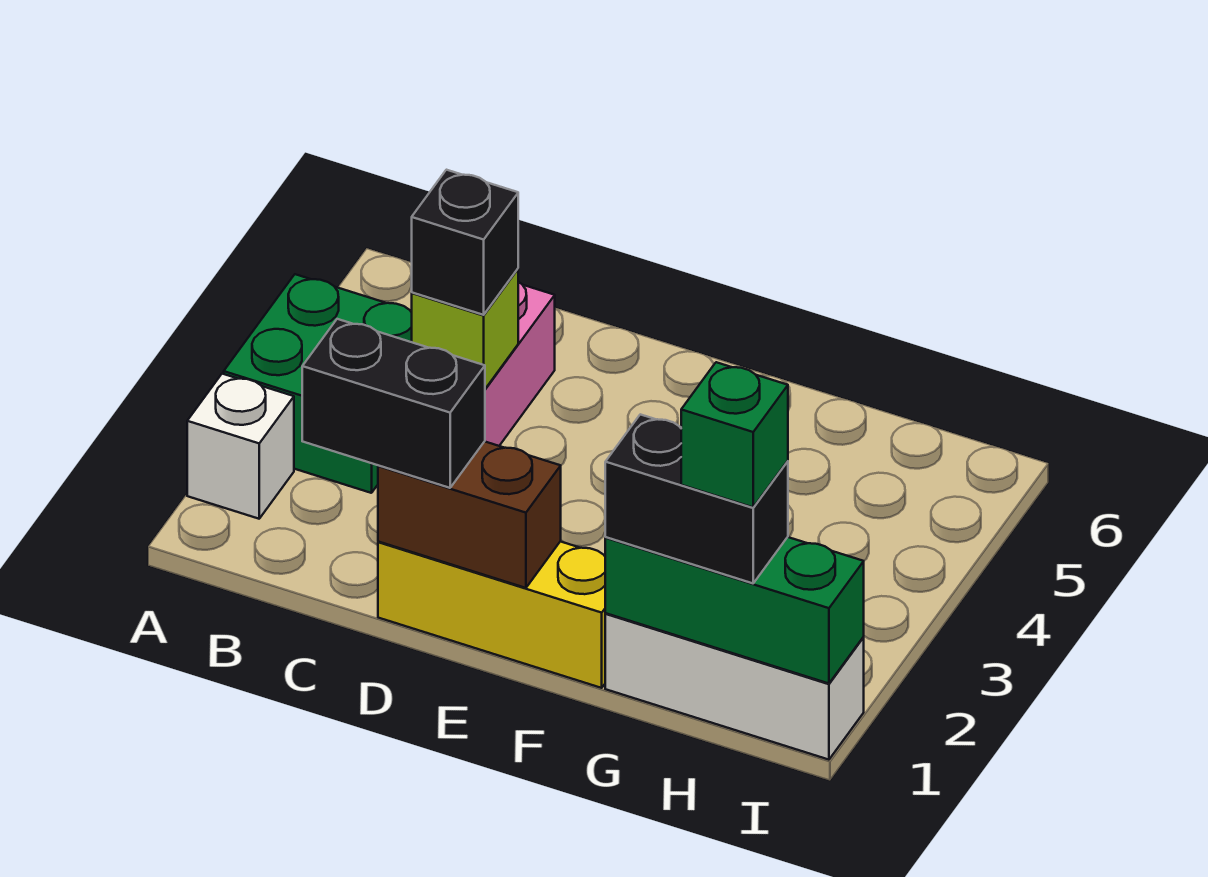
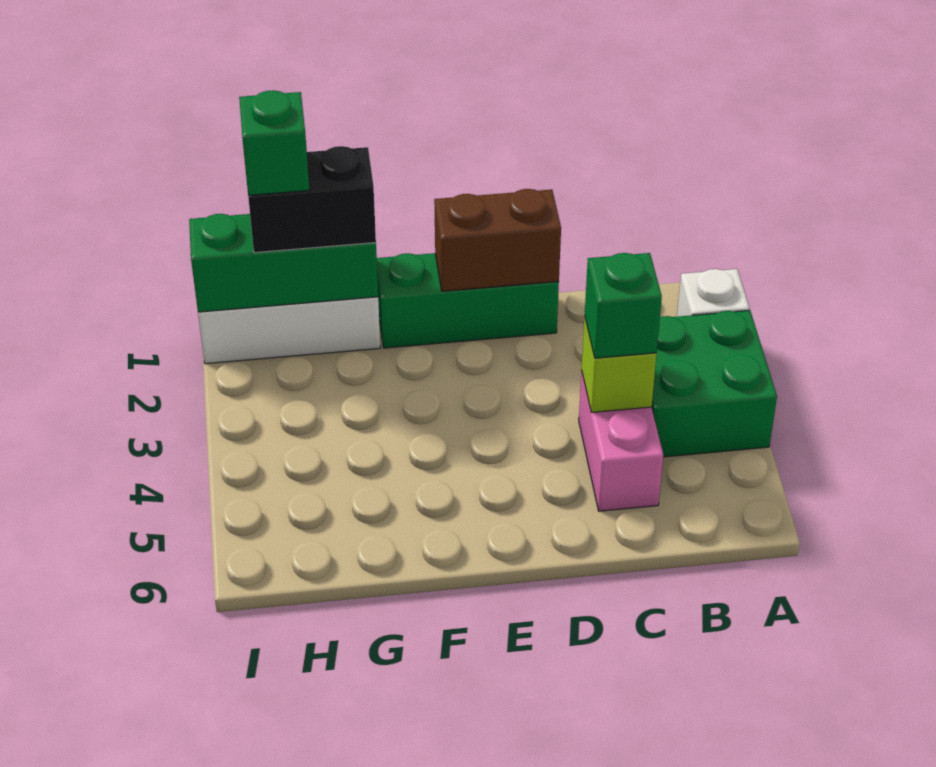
black brick C1:D1 level 3 -> none
black brick C4 level 3 -> green brick C4 level 3
yellow brick D1:F1 level 1 -> green brick D1:F1 level 1

